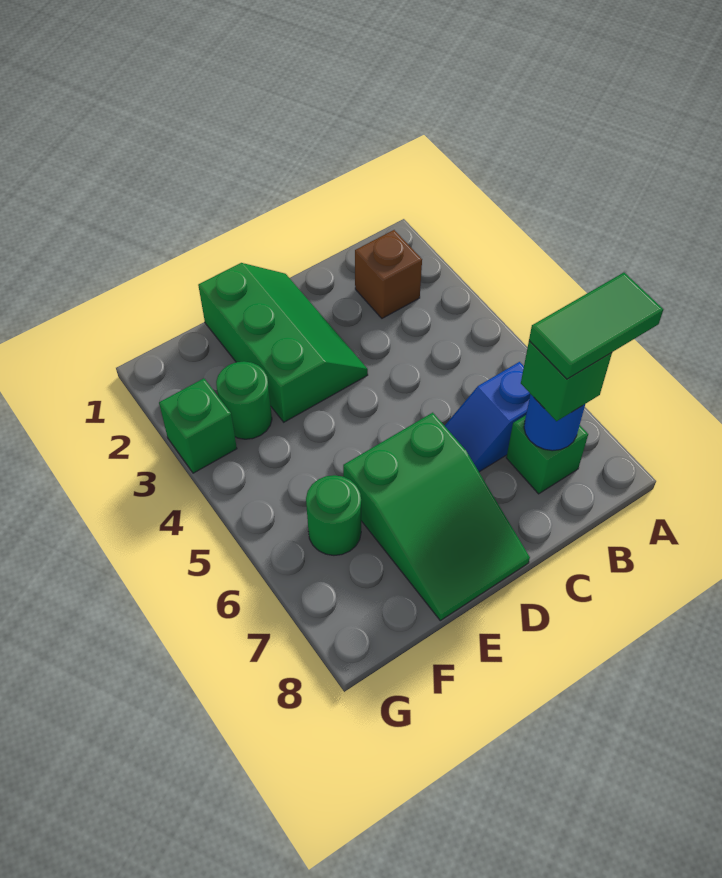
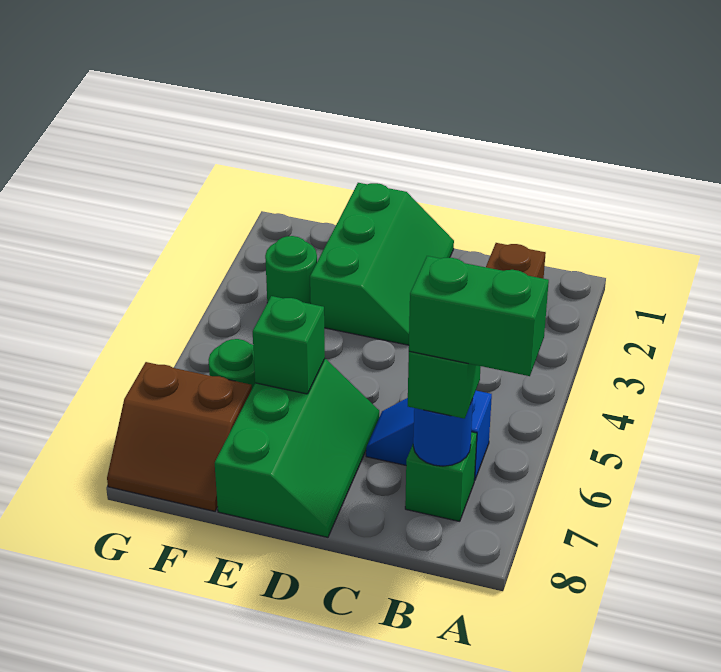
green tile A7:B7 level 4 -> green brick A7:B7 level 4
green slope D6:E8 level 1 top 6 -> green slope D6:E8 level 1 top E
none -> brown slope F7:G8 level 1 top 7
green brick G3 level 1 -> green brick E6 level 2

